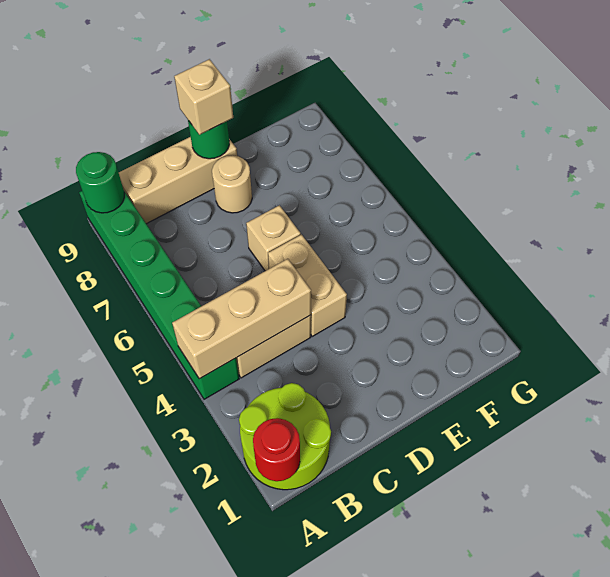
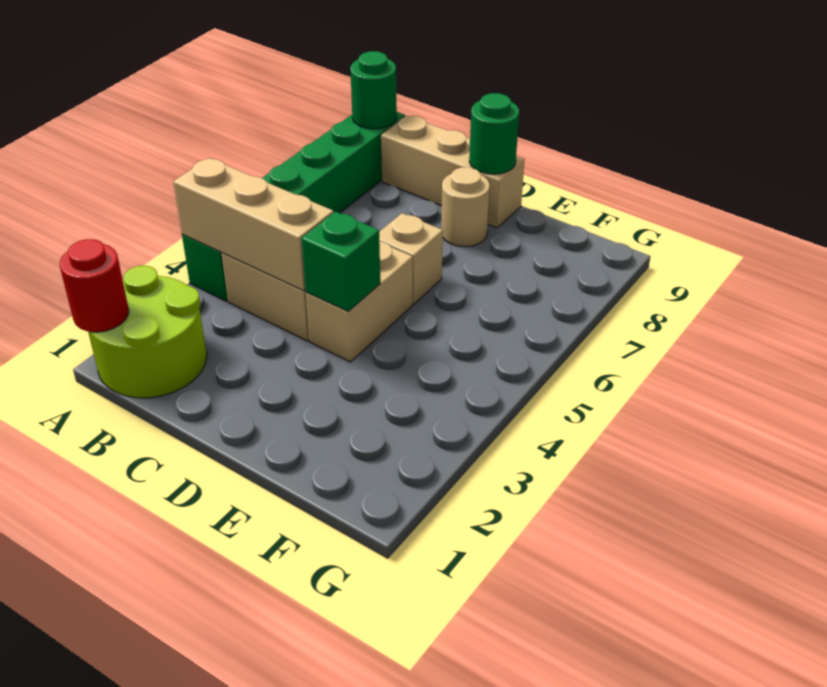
none -> green brick D4 level 2
tan brick D9 level 3 -> none

